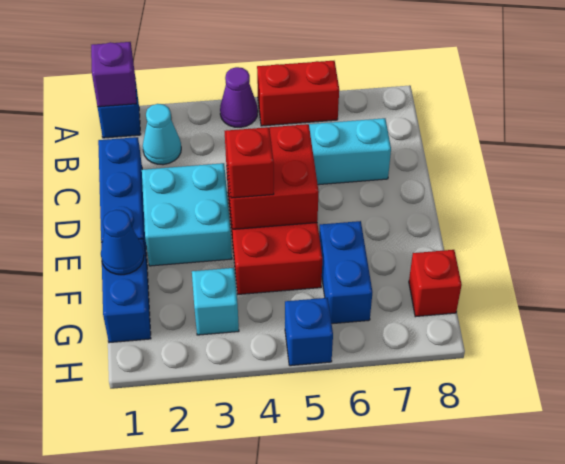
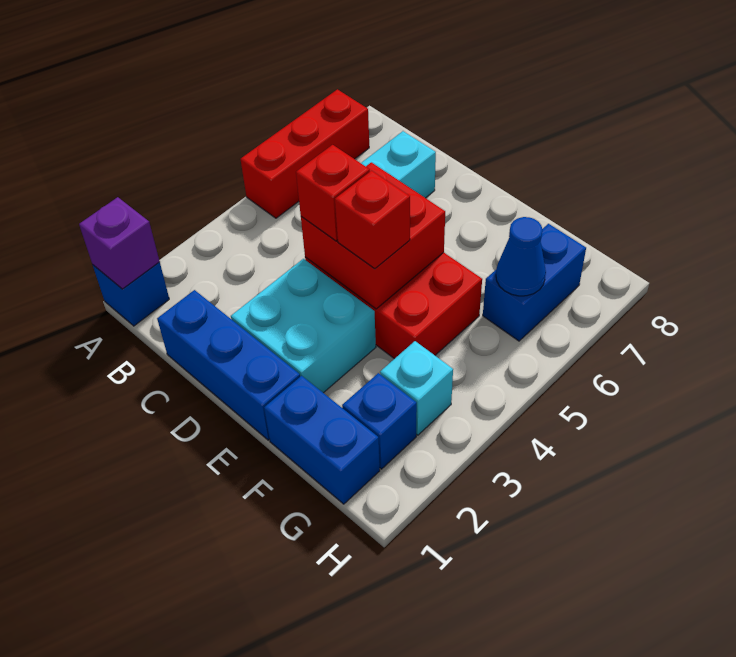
purple cone A4 level 1 -> none
red brick A5:A6 level 1 -> red brick A5:A7 level 1
cyan cone B2 level 1 -> none
blue cone F1 level 2 -> blue cone G6 level 2
blue brick F6:G6 level 1 -> blue brick G6:G7 level 1
red brick G8 level 1 -> red brick D4 level 3
blue brick H5 level 1 -> blue brick G2 level 1

